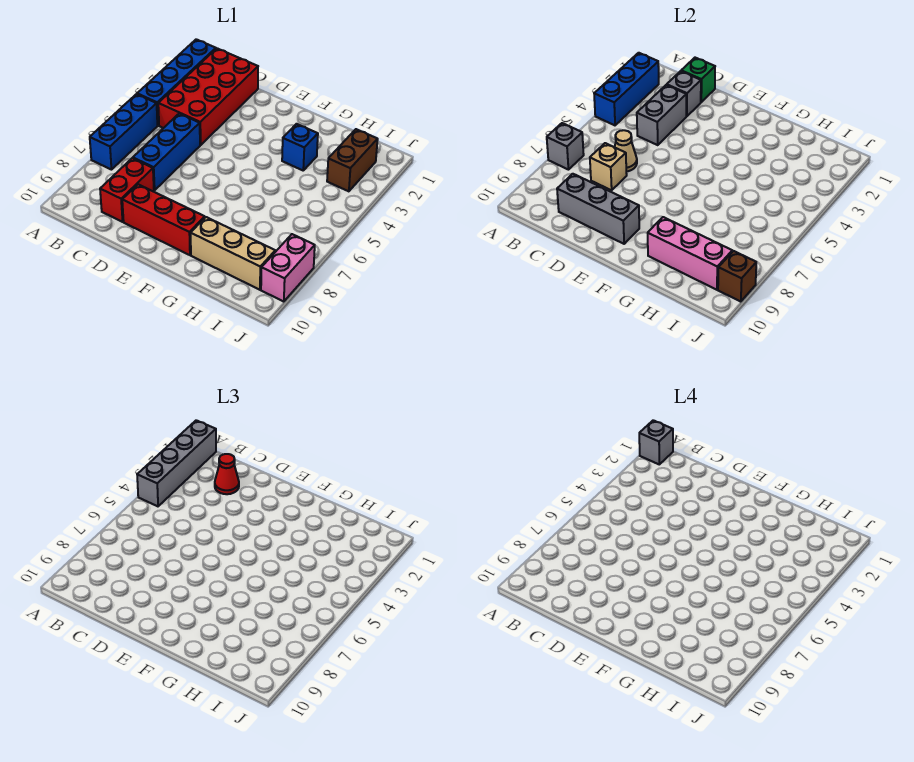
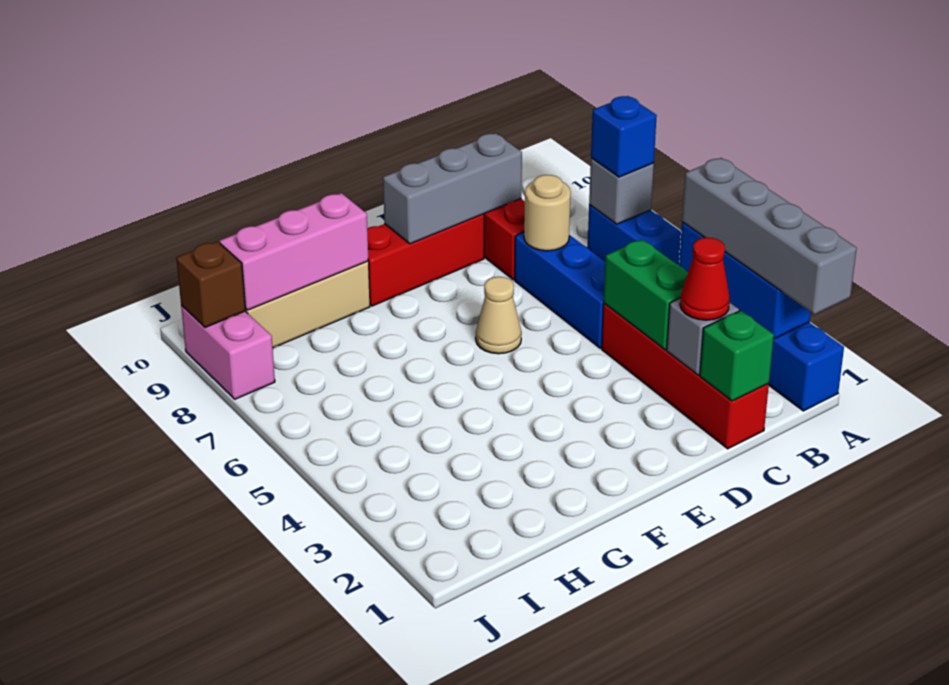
grey brick A1 level 4 -> none
blue brick A5:A7 level 1 -> blue brick A6:A7 level 1
red brick B1:C4 level 1 -> red brick C1:C4 level 1
grey brick C3:C4 level 2 -> green brick C3:C4 level 2
tan cone C6 level 2 -> tan cone E6 level 1
tan brick C7 level 2 -> tan round brick C7 level 2
blue brick G3 level 1 -> blue brick A7 level 3
brown brick I2:I3 level 1 -> none

